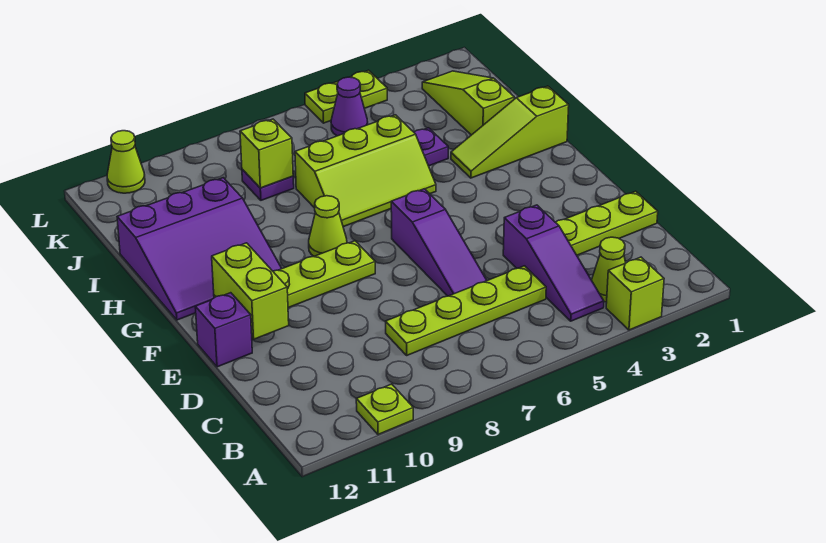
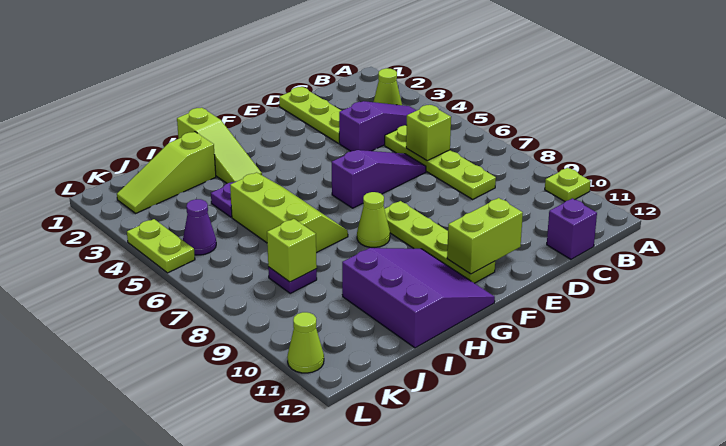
lime brick A3 level 1 -> lime brick C6 level 2
purple brick E12 level 1 -> purple brick C12 level 1

